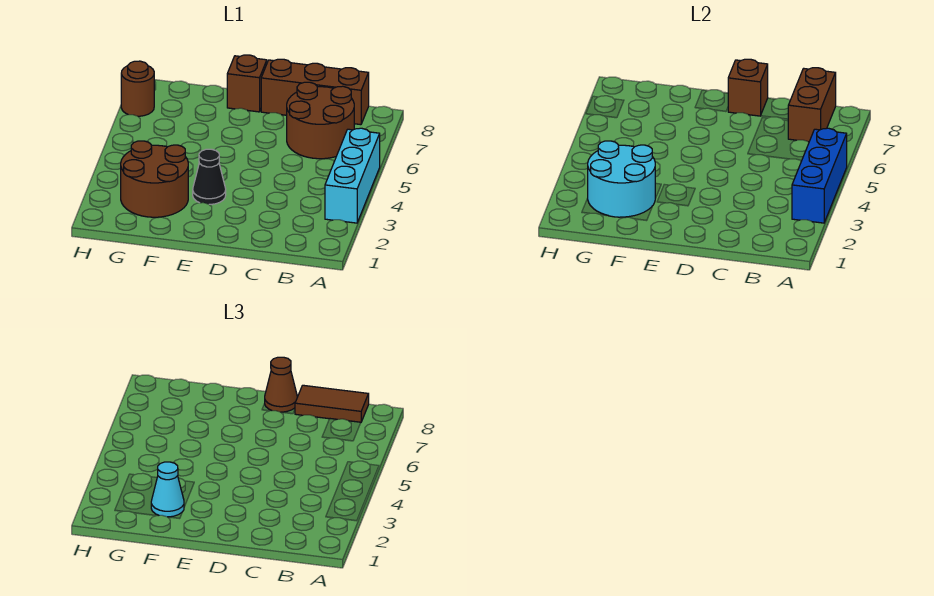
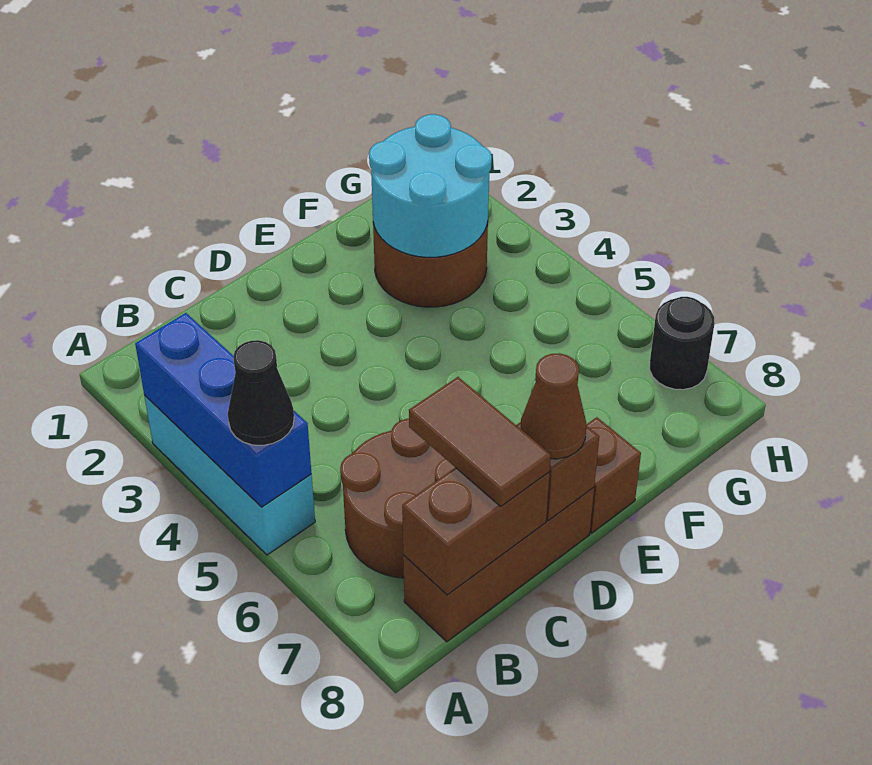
brown brick B7:B8 level 2 -> brown brick B8:C8 level 2
brown tile B8:C8 level 3 -> brown tile C7:C8 level 3
black cone E3 level 1 -> black cone A5 level 3
cyan cone F2 level 3 -> none
brown round brick H7 level 1 -> black round brick H7 level 1

